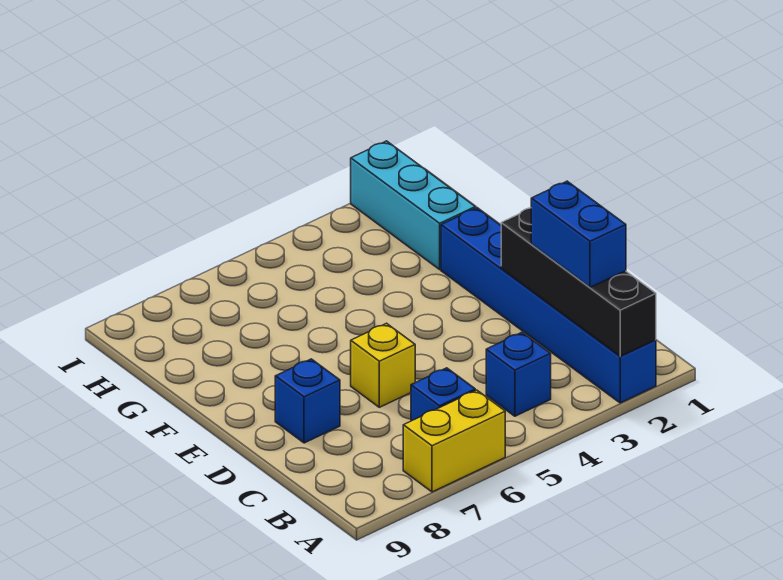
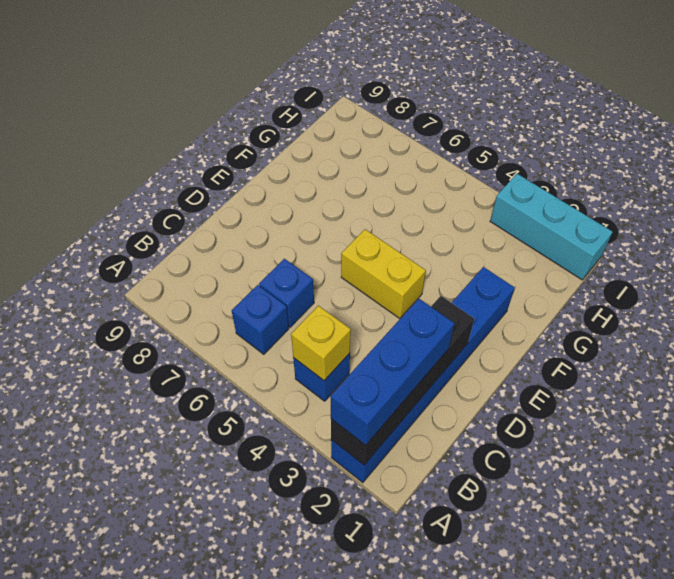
yellow brick A6:A7 level 1 -> yellow brick E4:E5 level 1
blue brick B2:C2 level 3 -> blue brick A2:C2 level 3
yellow brick D6 level 1 -> yellow brick B4 level 2
blue brick D8 level 1 -> blue brick C6 level 1
cyan brick G2:I2 level 1 -> cyan brick I1:I3 level 1

